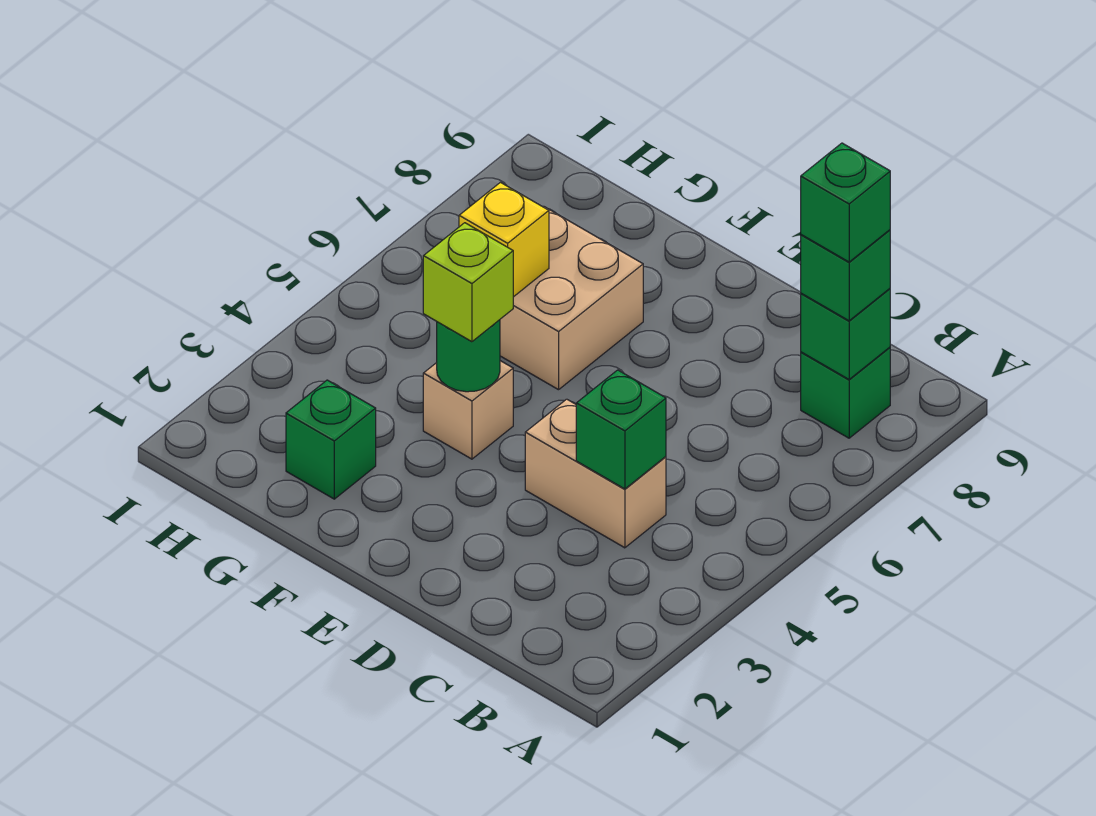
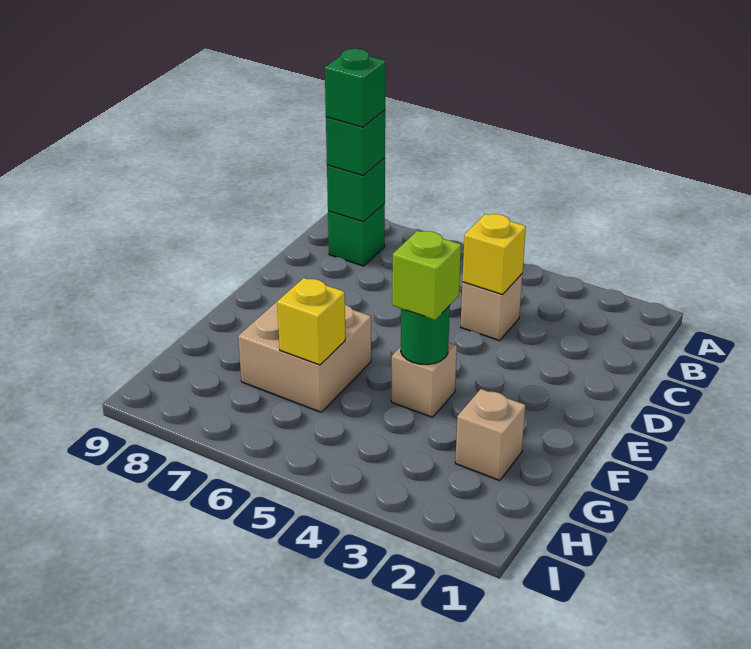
tan brick C4:D4 level 1 -> tan brick C4 level 1
green brick C4 level 2 -> yellow brick C4 level 2
green brick G2 level 1 -> tan brick G2 level 1

